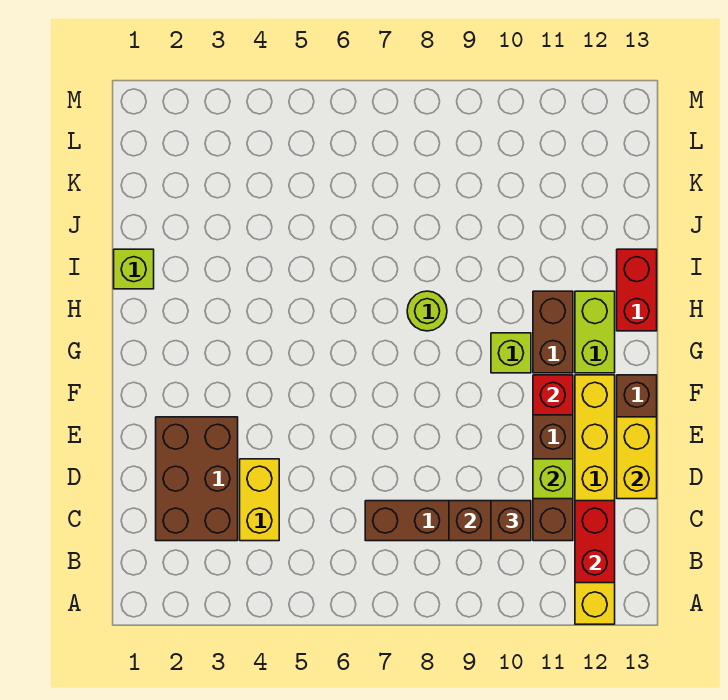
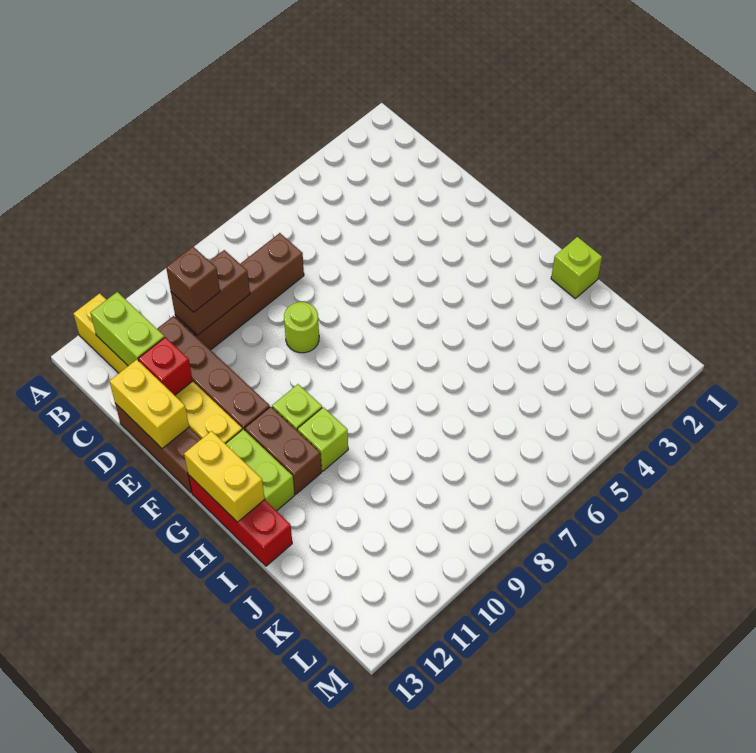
red brick B12:C12 level 2 -> lime brick B12:C12 level 2
brown brick C2:E3 level 1 -> none
yellow brick C4:D4 level 1 -> yellow brick G13:H13 level 2
lime brick D11 level 2 -> lime brick H10 level 1
red brick F11 level 2 -> red brick D12 level 2
lime round brick H8 level 1 -> lime round brick E8 level 1
red brick H13:I13 level 1 -> red brick G13:I13 level 1

